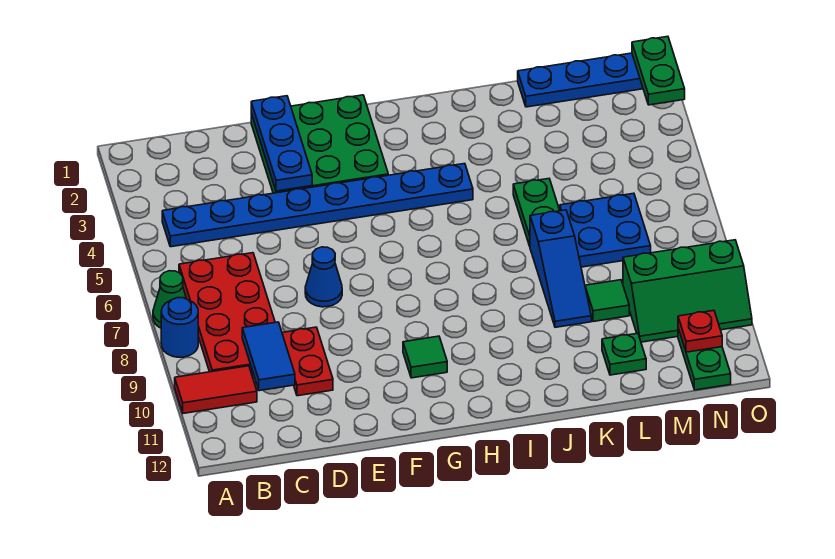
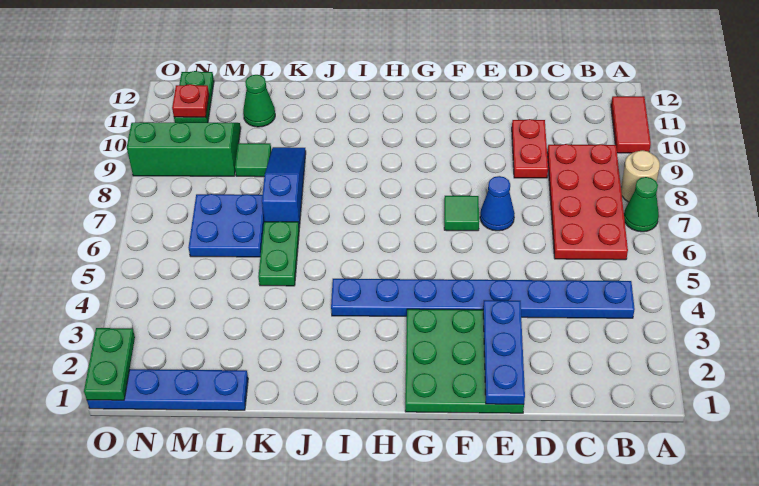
blue round brick A8 level 1 -> tan round brick A8 level 1
red tile A10:B10 level 1 -> red tile A10:A11 level 1
blue tile C9:C10 level 2 -> none
green tile G10 level 1 -> green tile F7 level 1
green plate L11 level 1 -> green cone L11 level 1

